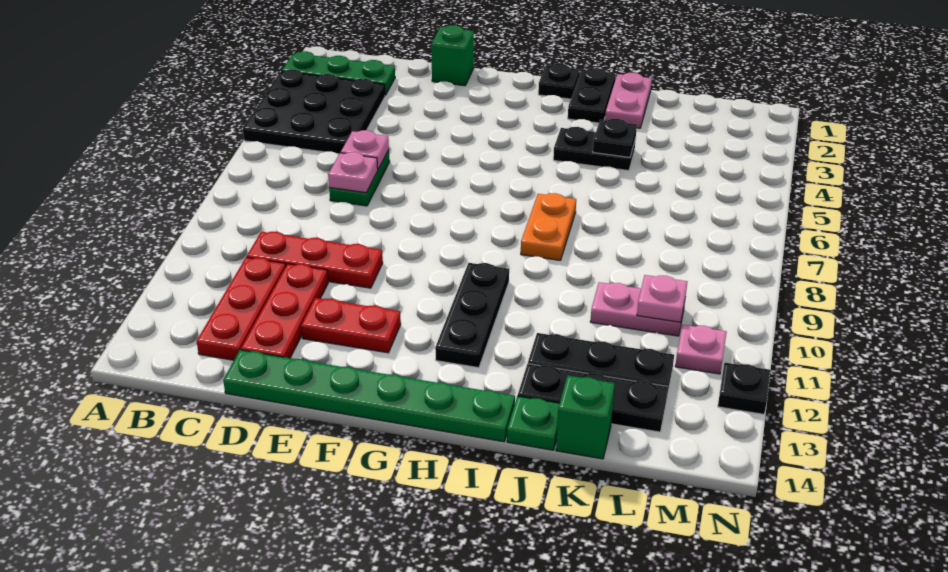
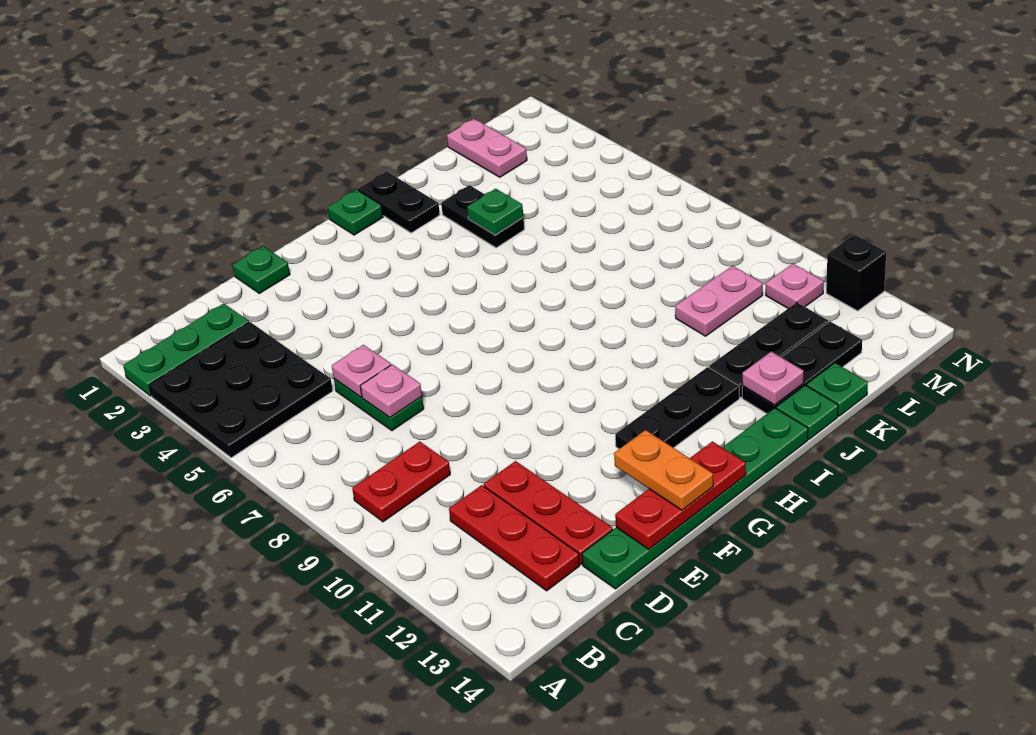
red plate C10:E10 level 1 -> red plate E14:G14 level 2
green brick E1 level 1 -> green plate E1 level 1
red plate E12:F12 level 1 -> red plate B9:C9 level 1
black plate H1 level 1 -> green plate H1 level 1
black plate H10:H12 level 1 -> black plate G12:I12 level 1
black plate I4:J4 level 1 -> black plate J3:J4 level 1
orange plate I7:I8 level 1 -> orange plate F13:F14 level 3
pink plate J1:J2 level 1 -> pink plate L1:L2 level 1
black plate J4 level 2 -> green plate J4 level 2
green brick K14 level 1 -> green plate K14 level 1
pink plate L10 level 2 -> pink plate J13 level 2
black plate N12 level 1 -> black brick N12 level 1

